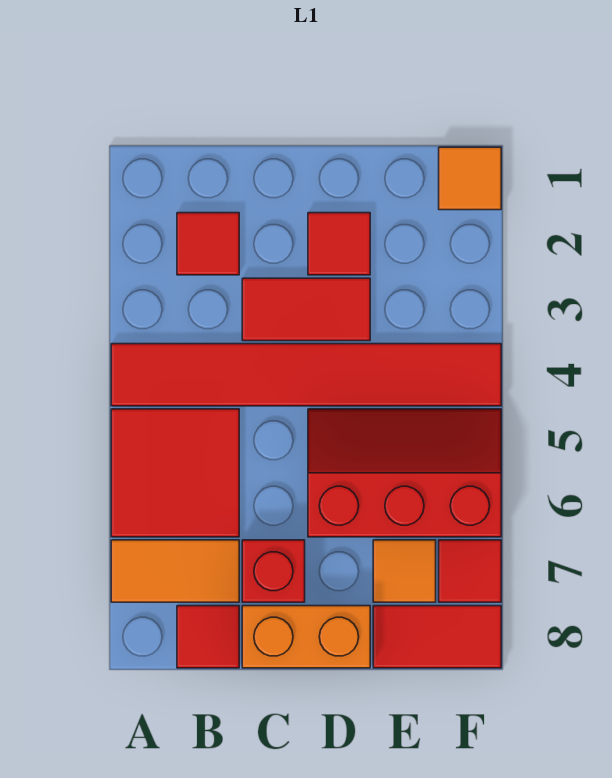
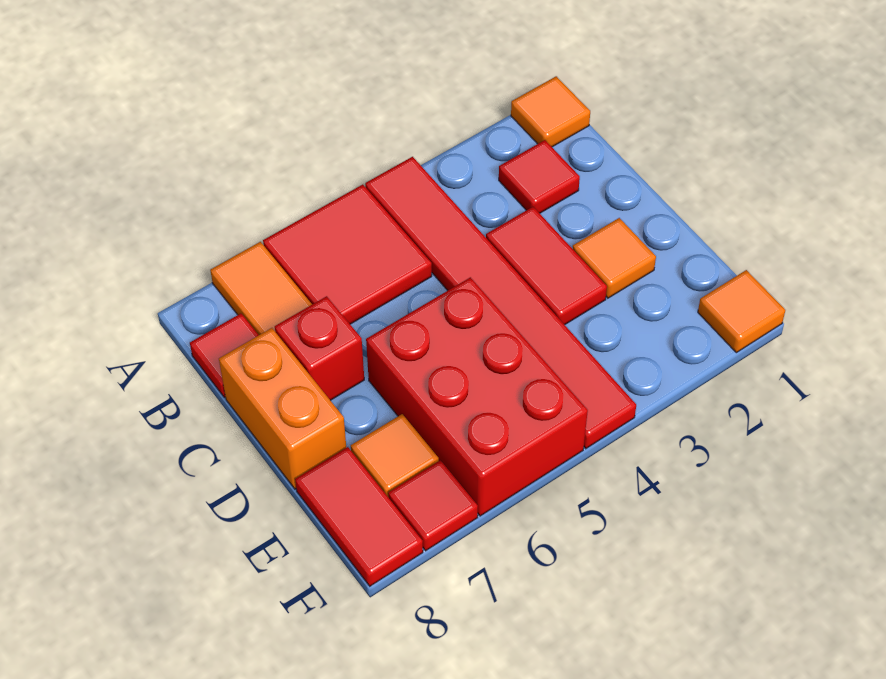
none -> orange tile A1 level 1
red tile D2 level 1 -> orange tile D2 level 1
red slope D5:F6 level 1 top 6 -> red brick D5:F6 level 1

